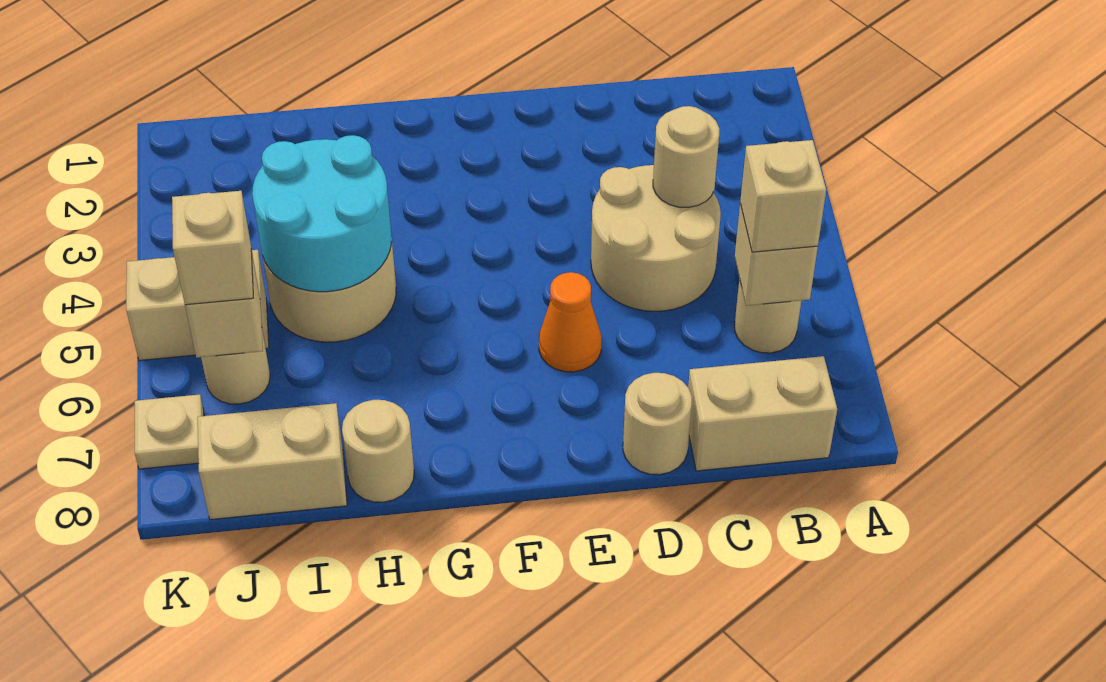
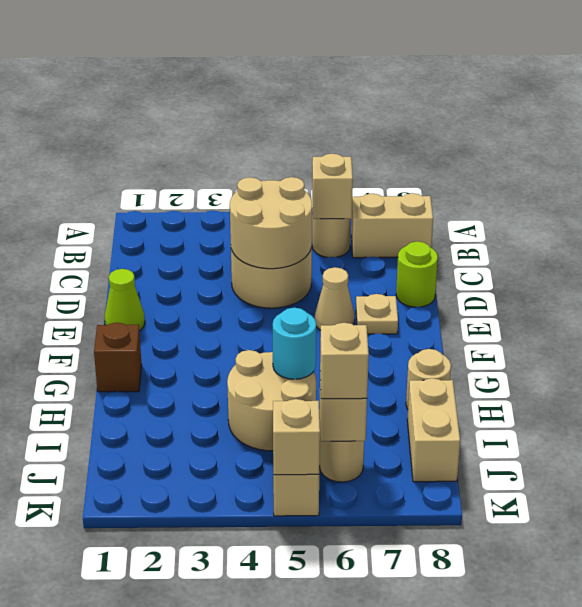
tan brick B6 level 3 -> tan brick K5 level 2
tan brick B8:C8 level 1 -> tan brick B7:B8 level 1
tan round brick C4 level 2 -> tan round brick C4:D5 level 2
tan round brick D8 level 1 -> lime round brick D8 level 1
none -> lime cone E1 level 1
orange cone E6 level 1 -> tan cone E6 level 1
none -> brown brick G1 level 1
cyan round brick H4:I5 level 2 -> cyan round brick H5 level 2
tan plate K7 level 1 -> tan plate E7 level 1

